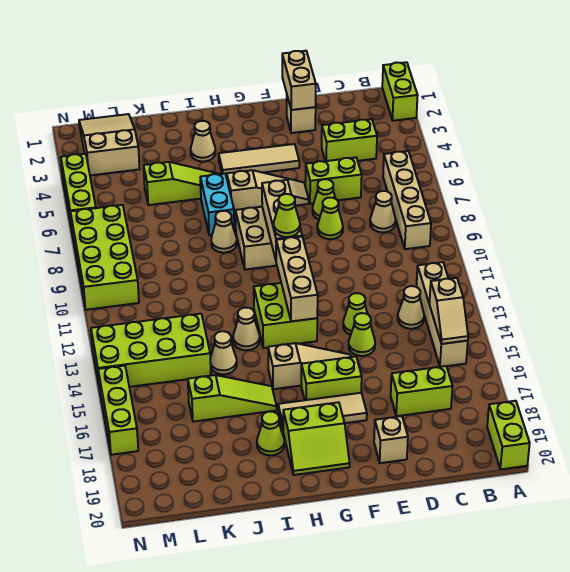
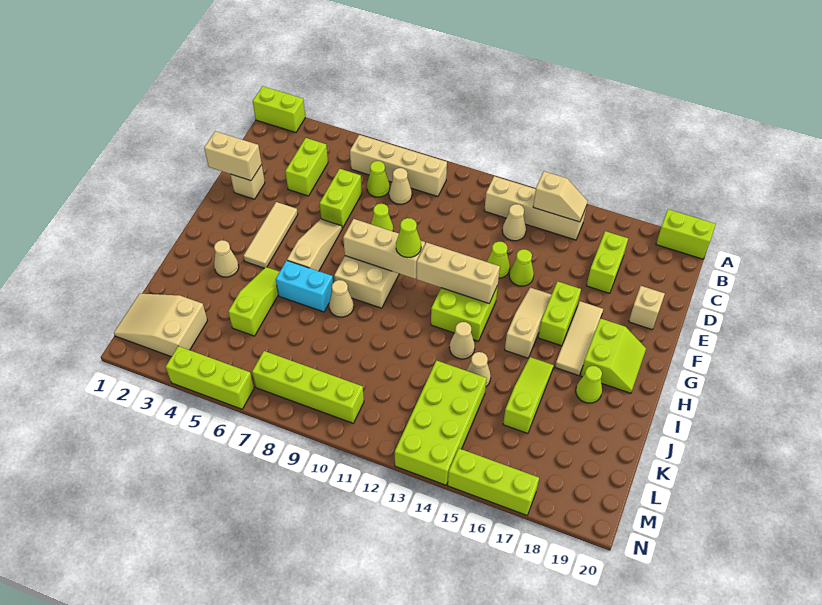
lime cone E7 level 1 -> lime cone C7 level 1
lime brick M7:N10 level 1 -> lime brick M7:M10 level 1

